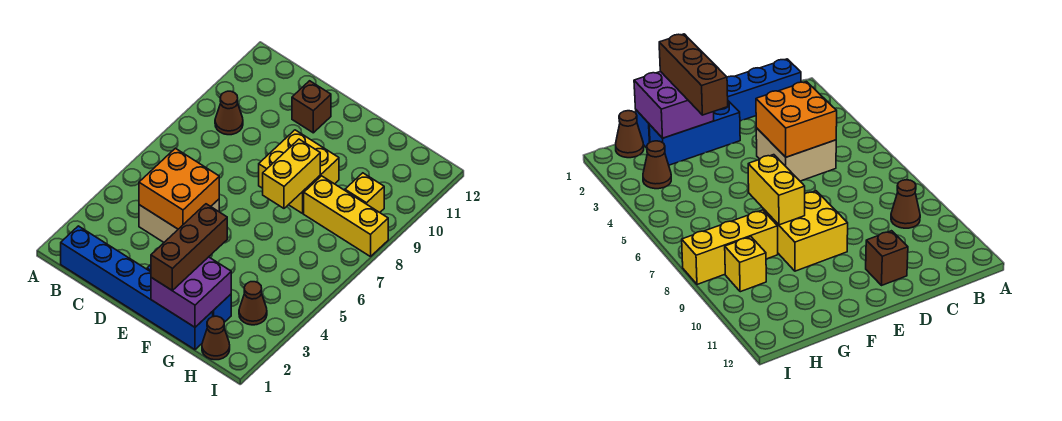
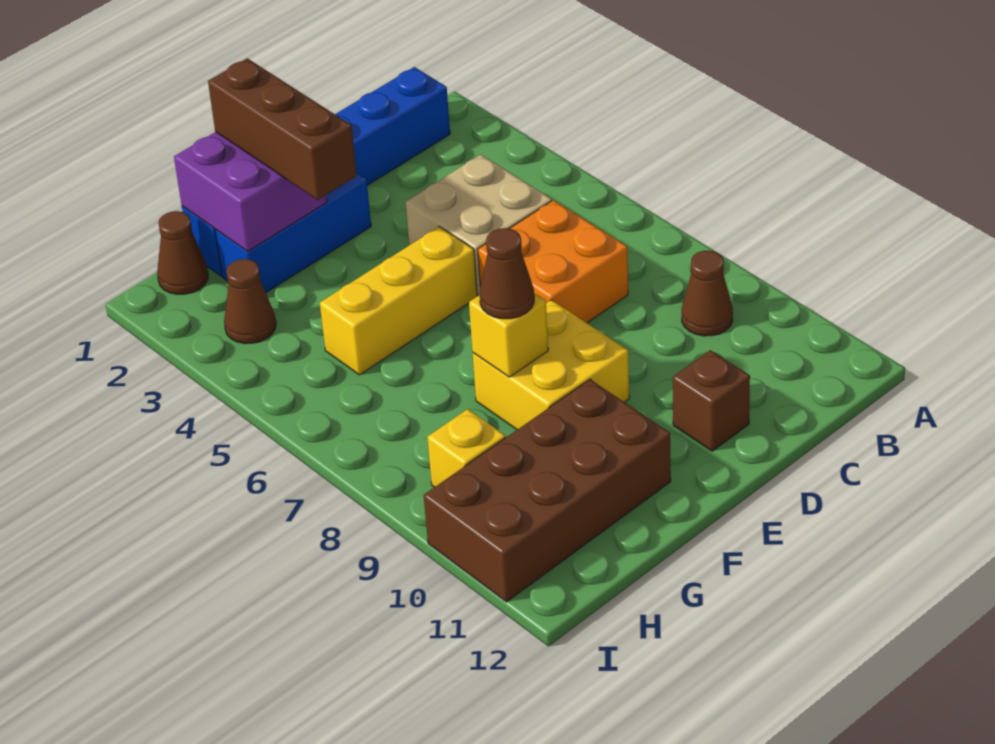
orange brick C4:D5 level 2 -> orange brick C6:D7 level 1
yellow brick F7:F8 level 2 -> yellow brick F8 level 2
none -> brown cone F8 level 3
none -> brown brick F10:I11 level 1
yellow brick G8:I8 level 1 -> yellow brick E5:G5 level 1

